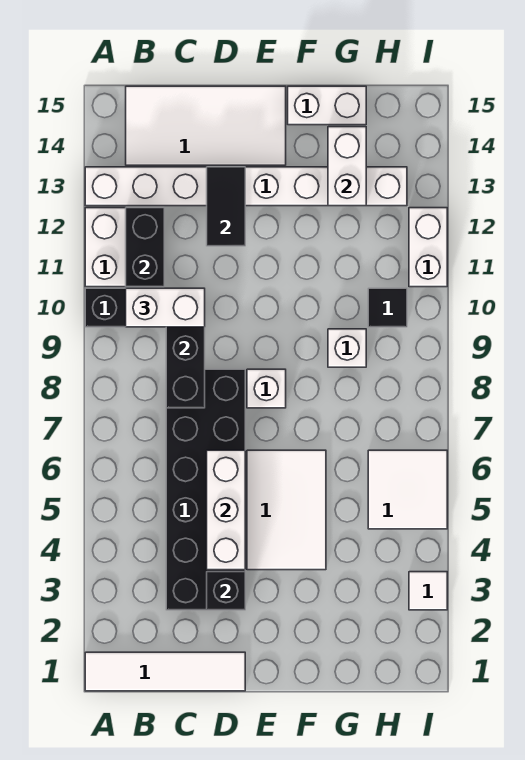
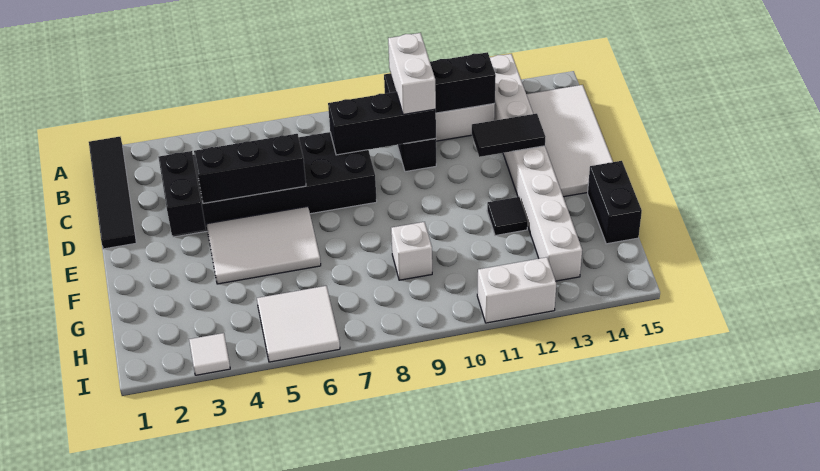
white tile A1:D1 level 1 -> black tile A1:D1 level 1
black brick D3 level 2 -> black brick D3:E3 level 2
white brick D4:D6 level 2 -> black brick D4:D6 level 2
white brick E8 level 1 -> none
white brick F15:G15 level 1 -> black brick F15:G15 level 1
white brick G13:G14 level 2 -> none
black tile H10 level 1 -> black tile F12 level 1

